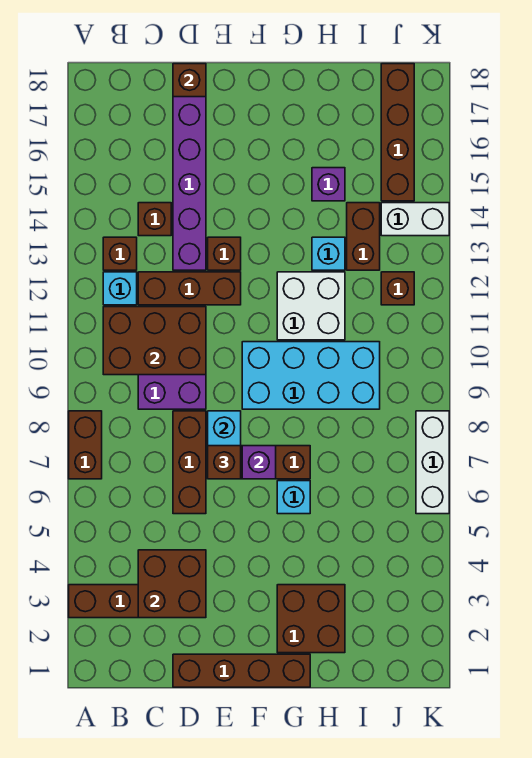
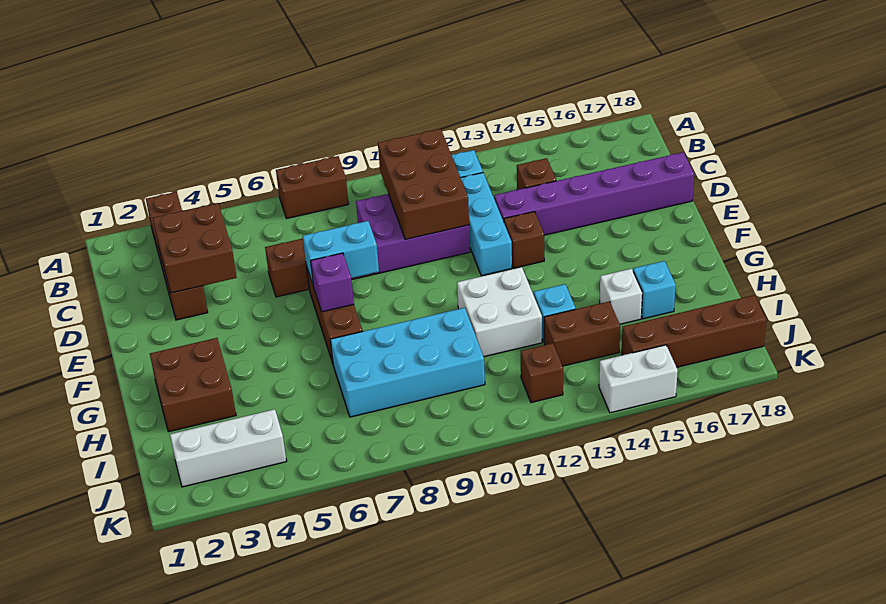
brown brick B13 level 1 -> none
brown brick C12:E12 level 1 -> cyan brick C12:E12 level 1
brown brick D1:G1 level 1 -> none
brown brick D18 level 2 -> none
brown brick E7 level 3 -> none
cyan brick F9:I10 level 1 -> cyan brick H7:I10 level 1
cyan brick G6 level 1 -> cyan brick H16 level 1
purple brick H15 level 1 -> white brick H15 level 1
white brick J14:K14 level 1 -> white brick K14:K15 level 1
white brick K6:K8 level 1 -> white brick J2:J4 level 1

